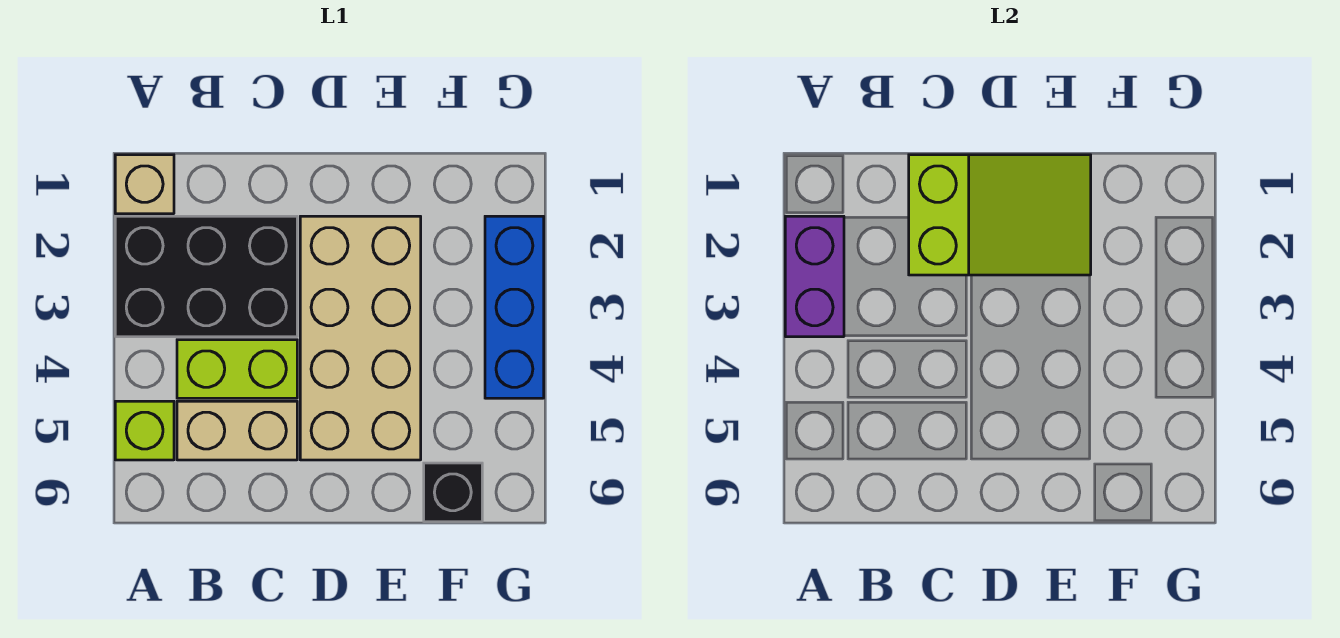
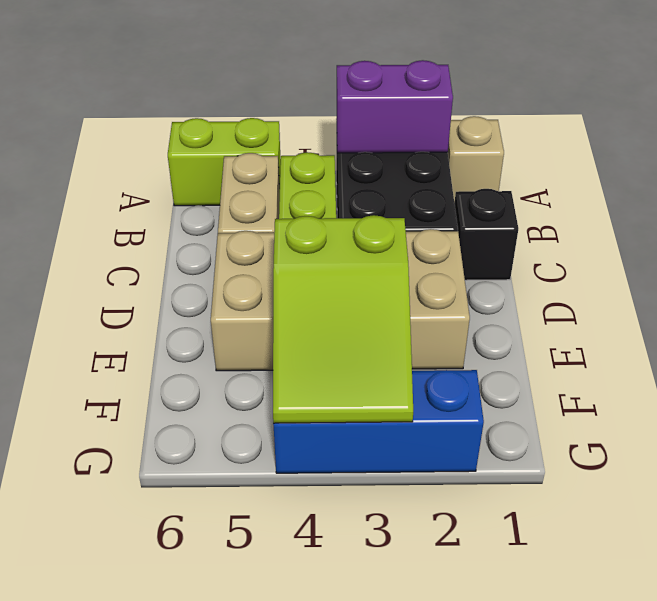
lime brick A5 level 1 -> lime brick A5:A6 level 1
lime slope C1:E2 level 2 top C -> lime slope E3:G4 level 2 top E
black brick F6 level 1 -> black brick C1 level 1

